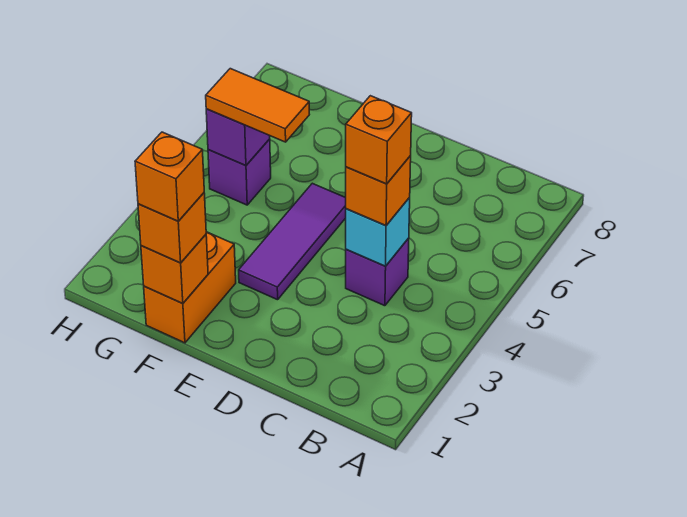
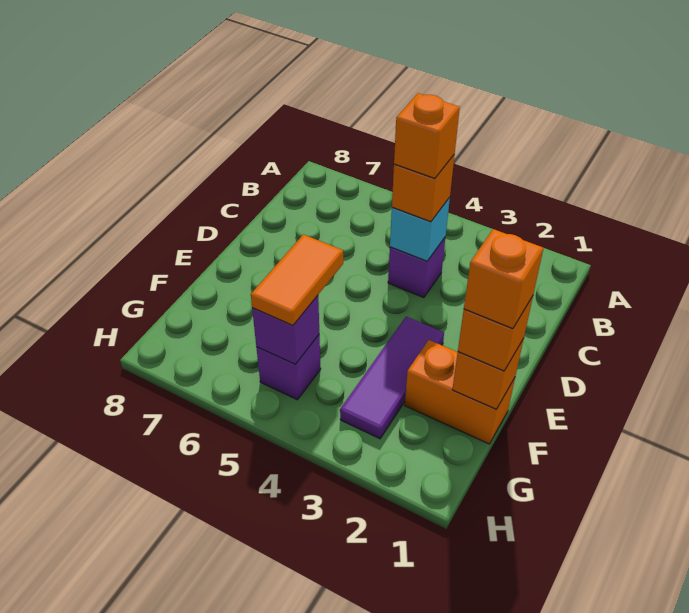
purple tile E3:E5 level 1 -> purple tile E3:G3 level 1

